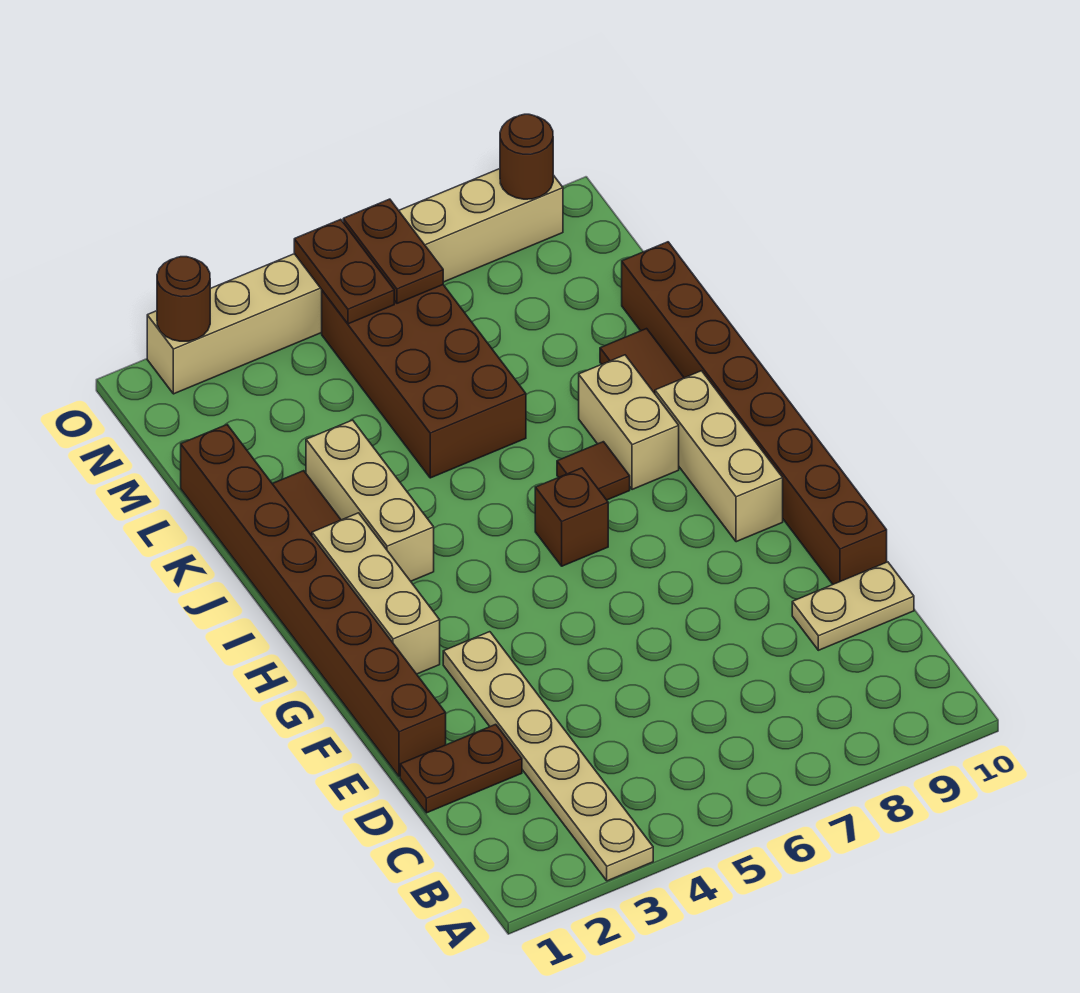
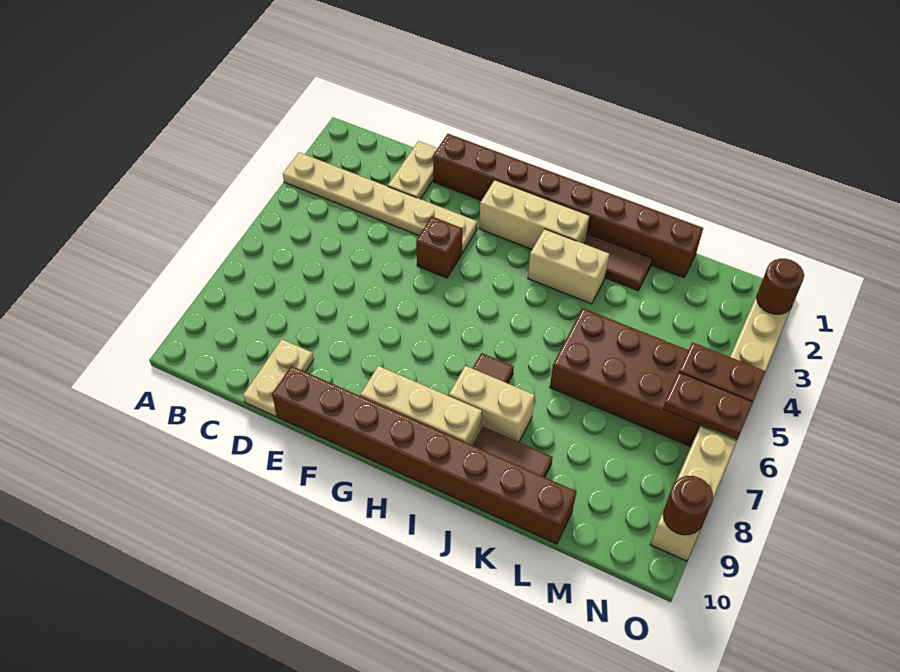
brown plate D1:D2 level 1 -> tan plate D1:D2 level 1
brown brick H6 level 1 -> brown brick F4 level 1
tan brick I3:K3 level 1 -> tan brick I3:J3 level 1

